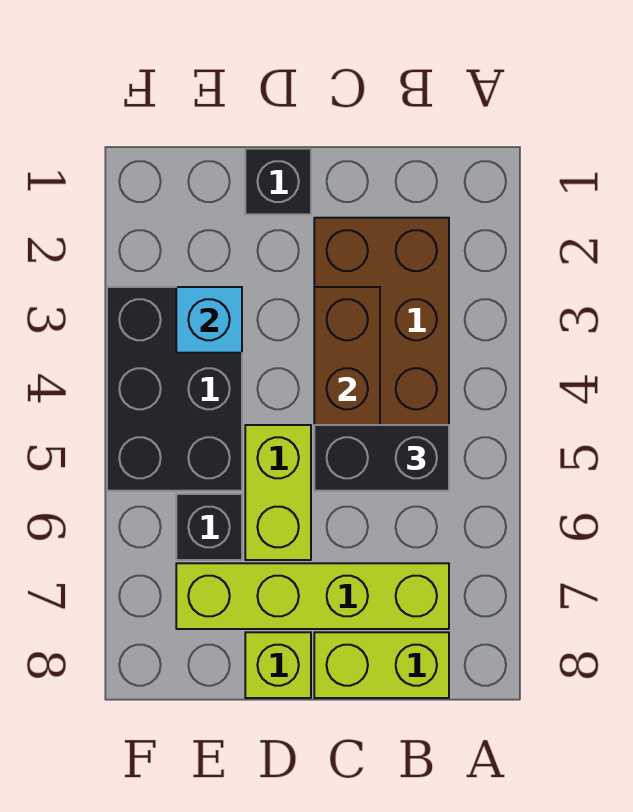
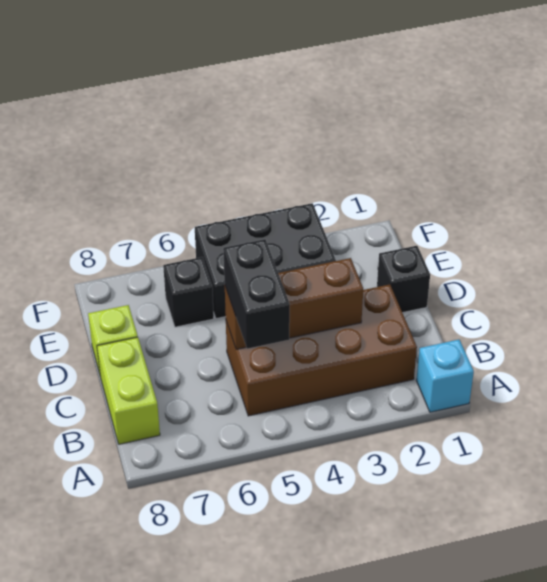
lime brick B7:E7 level 1 -> none
lime brick D5:D6 level 1 -> none
cyan brick E3 level 2 -> cyan brick A1 level 1

